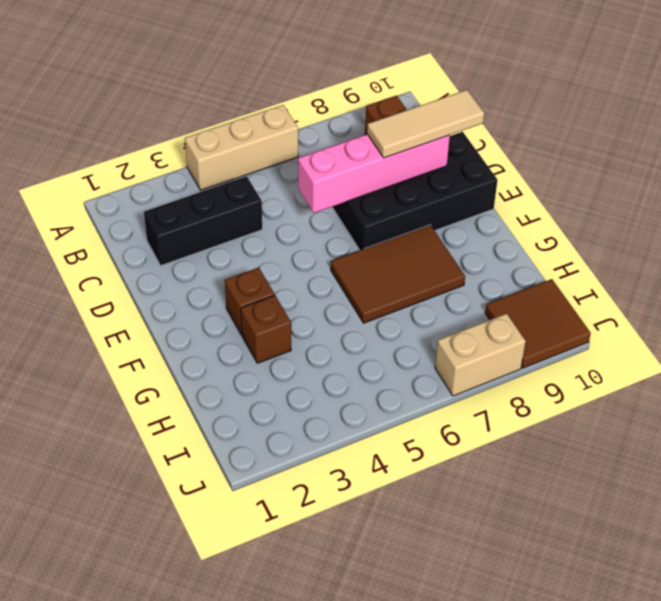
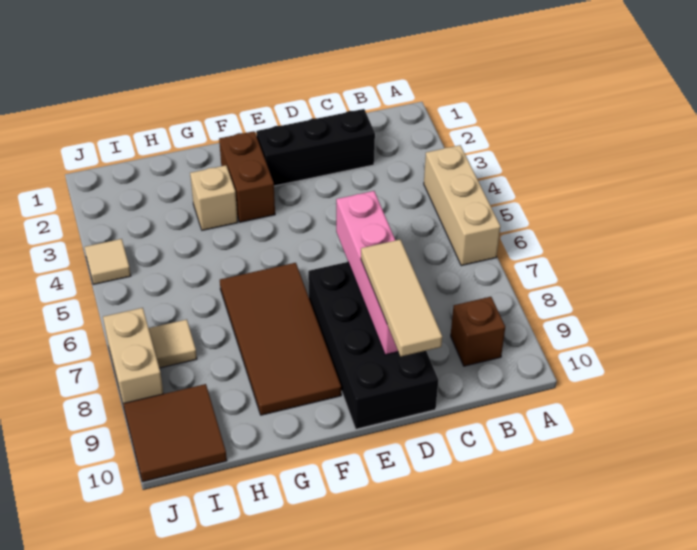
black brick C2:C4 level 1 -> black brick C2:E2 level 1
brown brick F3 level 1 -> brown brick F2:F3 level 1
brown tile F6:G8 level 1 -> brown tile F6:G9 level 1
brown brick G3 level 1 -> tan brick G3 level 1
none -> tan tile I7 level 1
none -> tan tile J4 level 1

